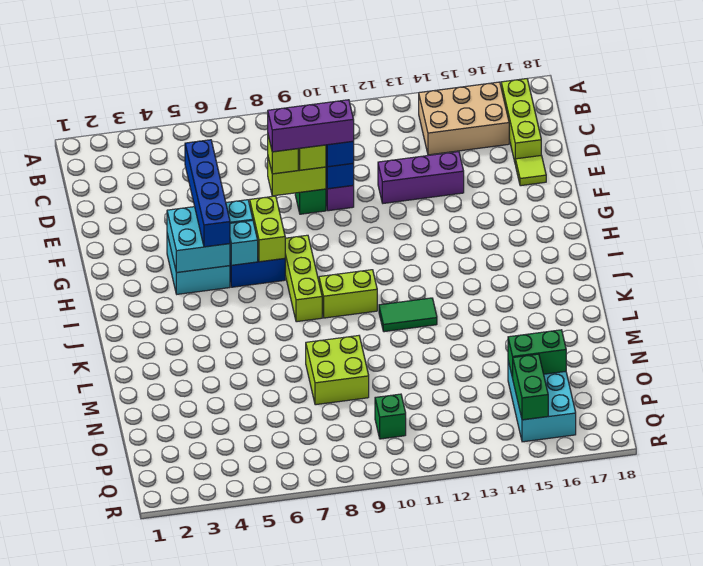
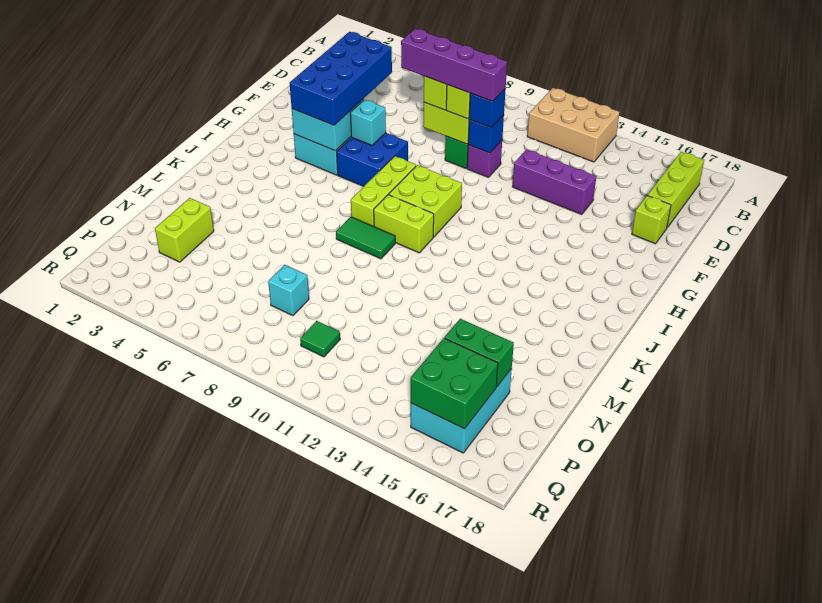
tan brick B14:C16 level 1 -> tan brick A11:B13 level 1
blue brick E5:H5 level 3 -> blue brick E4:H5 level 3
purple brick E8:E10 level 4 -> purple brick E7:E10 level 4
lime tile E17 level 1 -> lime brick E17 level 1
lime brick G7:H7 level 2 -> lime brick N3:O3 level 1
cyan brick H6 level 2 -> cyan brick O8 level 1
green tile K11:K12 level 1 -> green tile K8:K9 level 1
lime brick M8:N9 level 1 -> lime brick H9:I10 level 1
green brick P10 level 1 -> green tile P10 level 1
green brick P15:Q15 level 2 -> green brick P15:Q16 level 2

